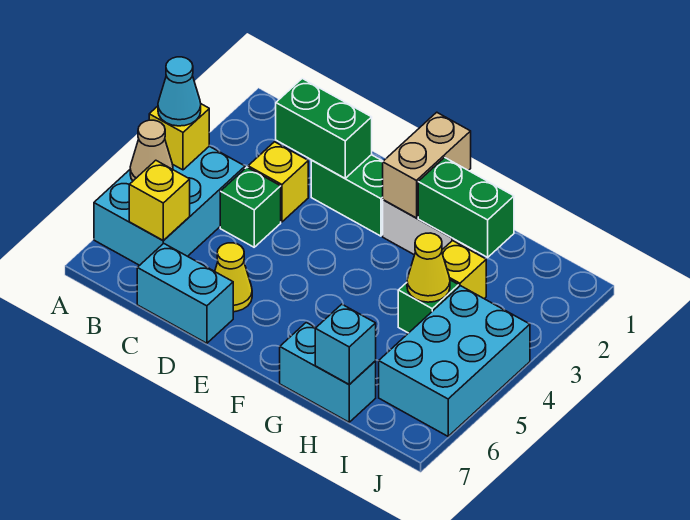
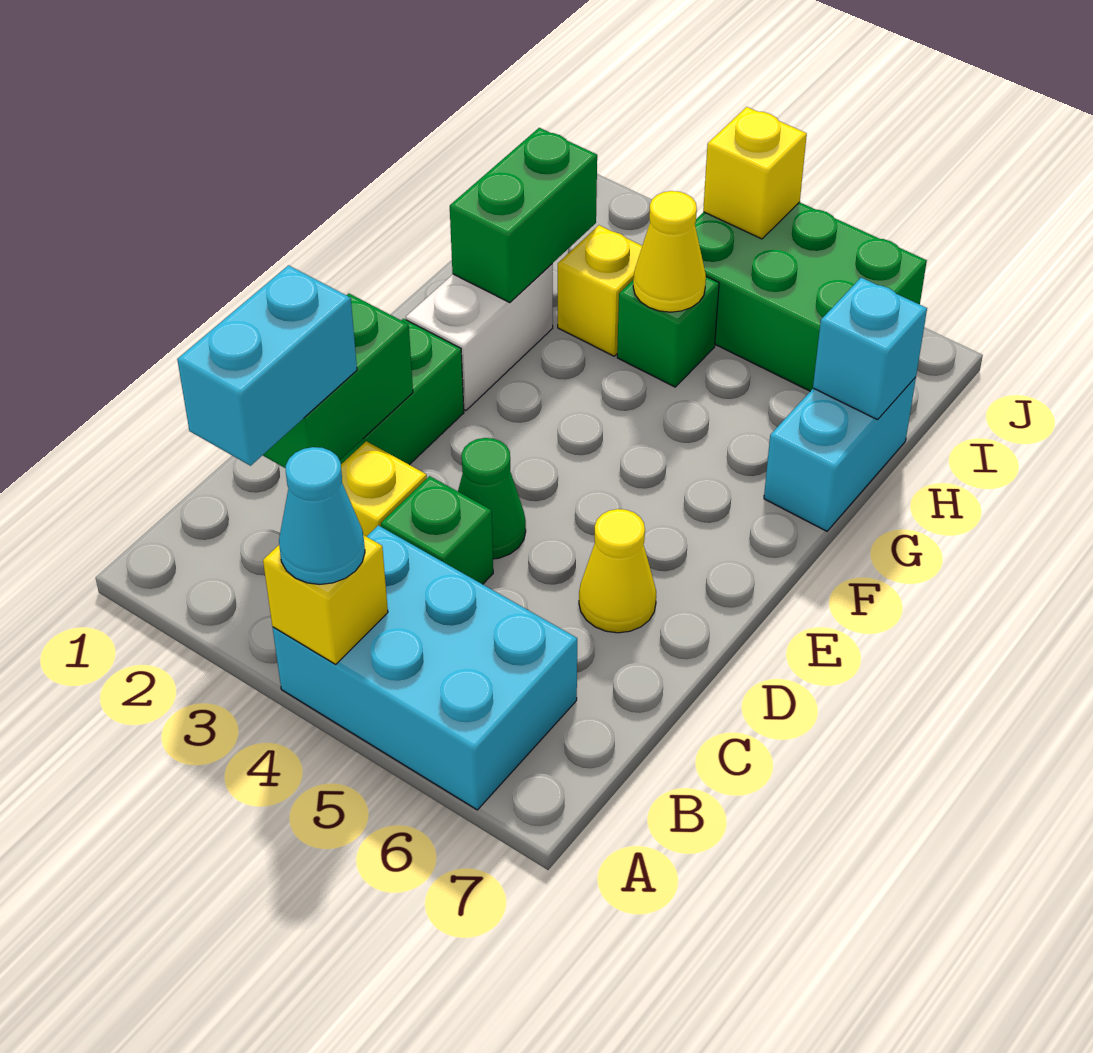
tan cone A5 level 2 -> none
yellow brick B6 level 2 -> yellow brick J4 level 2
cyan brick C7:D7 level 1 -> cyan brick B2:C2 level 3
none -> green cone D4 level 1
tan brick F1:F2 level 2 -> none
cyan brick I4:J6 level 1 -> green brick I4:J6 level 1

